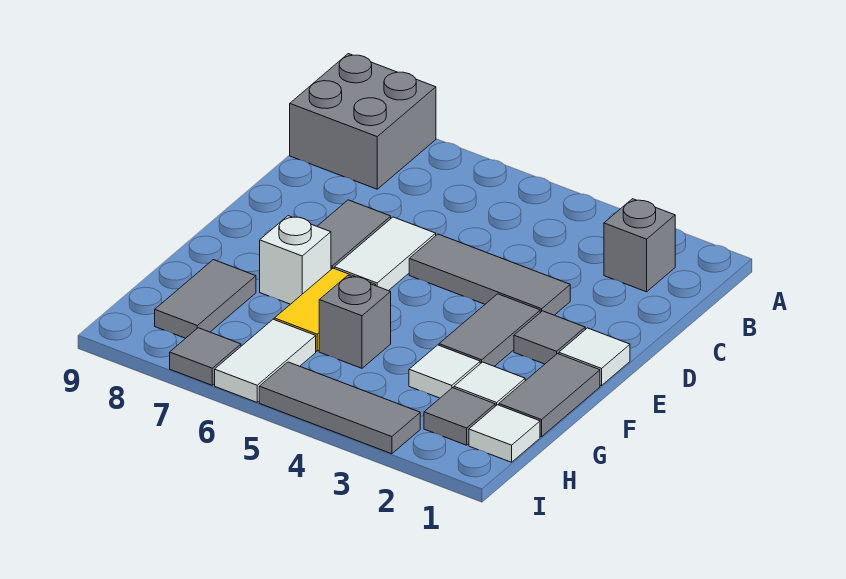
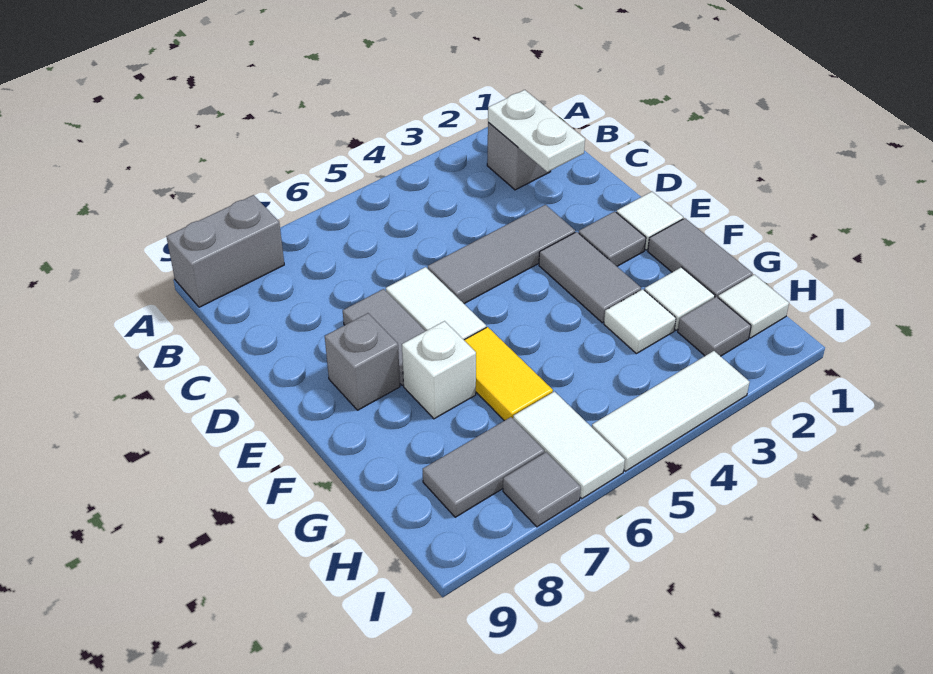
grey brick A8:B9 level 1 -> grey brick A8:A9 level 1
none -> white plate B2:C2 level 2
grey brick G5 level 1 -> grey brick E8 level 1
grey tile G8:H8 level 1 -> grey tile H7:H8 level 1
grey tile I3:I5 level 1 -> white tile I3:I5 level 1

